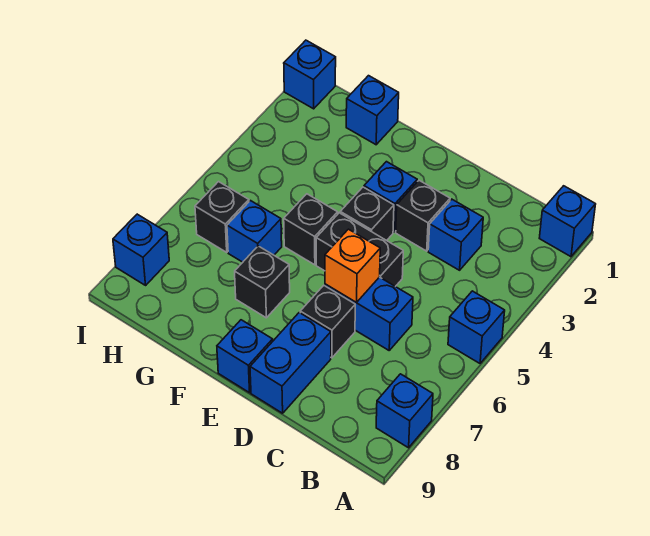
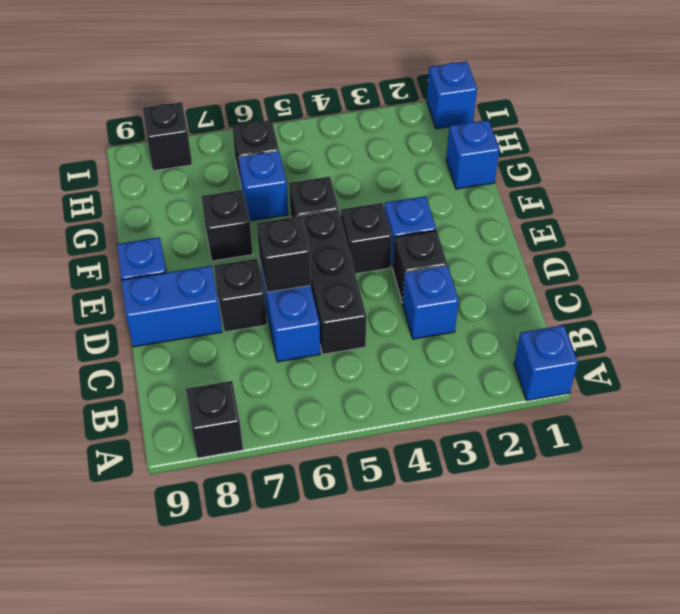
blue brick A5 level 1 -> none
blue brick A8 level 1 -> black brick A8 level 1
black brick D5:E5 level 1 -> black brick C5:E5 level 1
orange brick D6 level 2 -> black brick D6 level 2
blue brick I8 level 1 -> black brick I8 level 1

